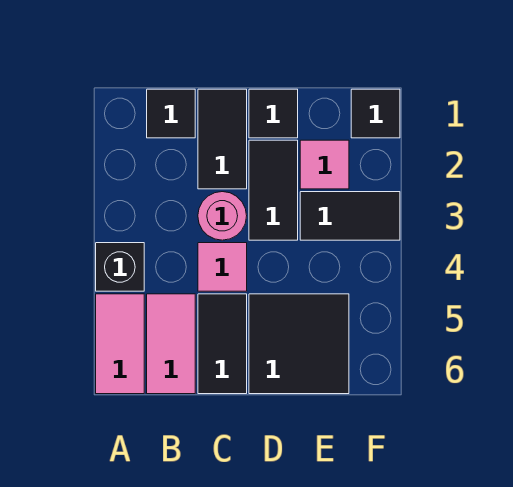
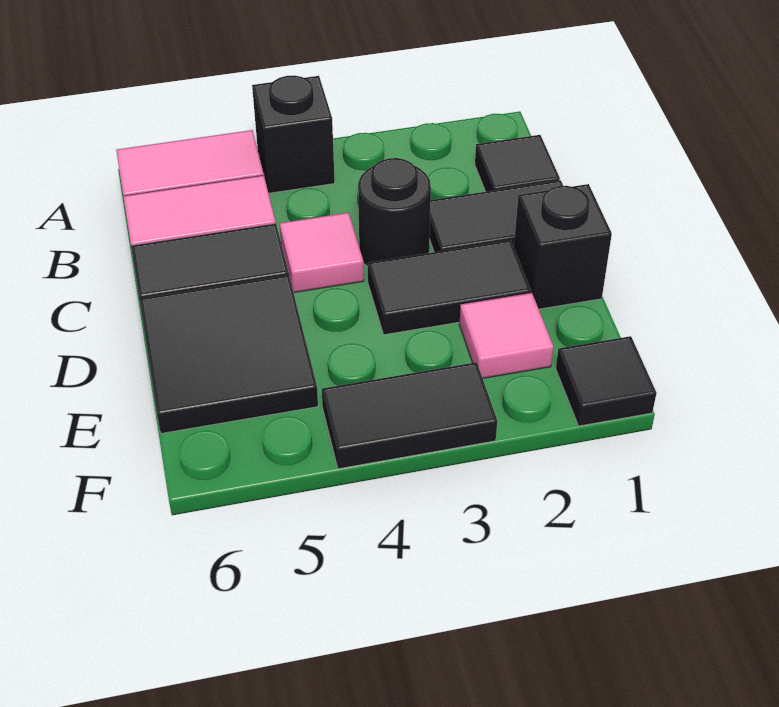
pink round brick C3 level 1 -> black round brick C3 level 1
black tile D1 level 1 -> black brick D1 level 1
black tile E3:F3 level 1 -> black tile F3:F4 level 1

